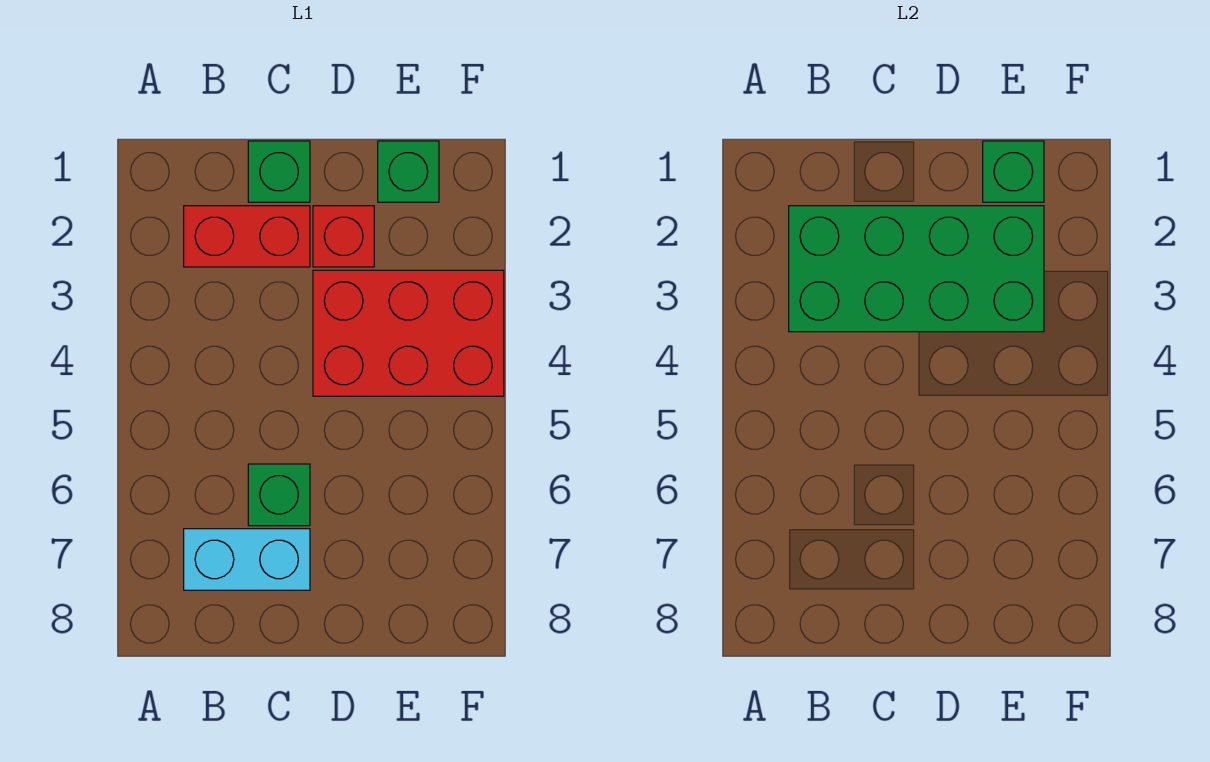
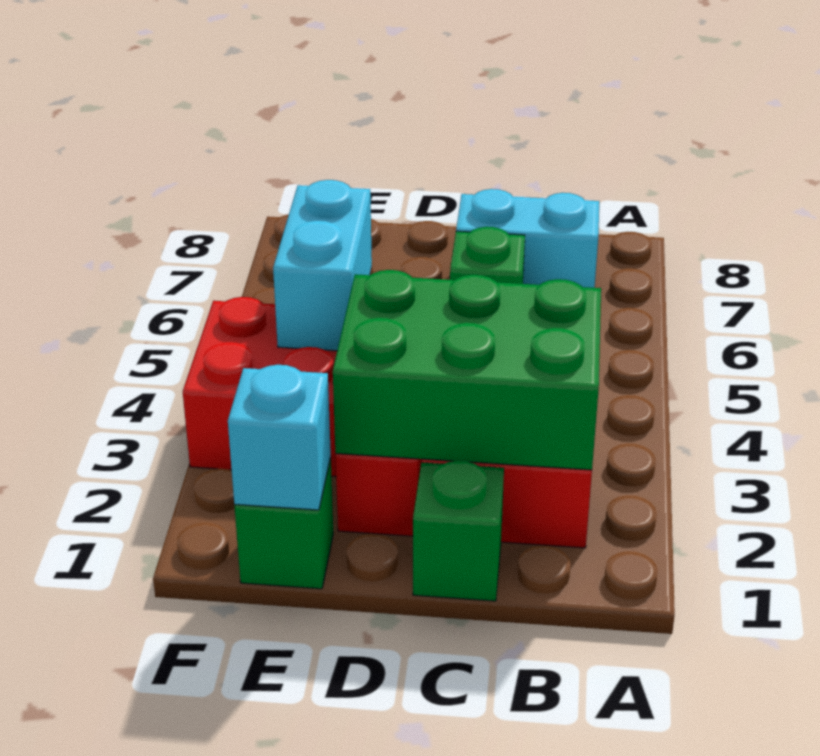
green brick B2:E3 level 2 -> green brick B2:D3 level 2
green brick E1 level 2 -> cyan brick E1 level 2
none -> cyan brick E4:E5 level 2

